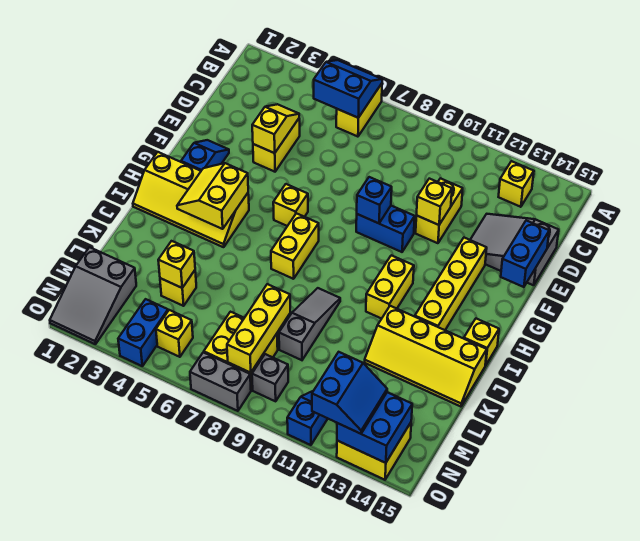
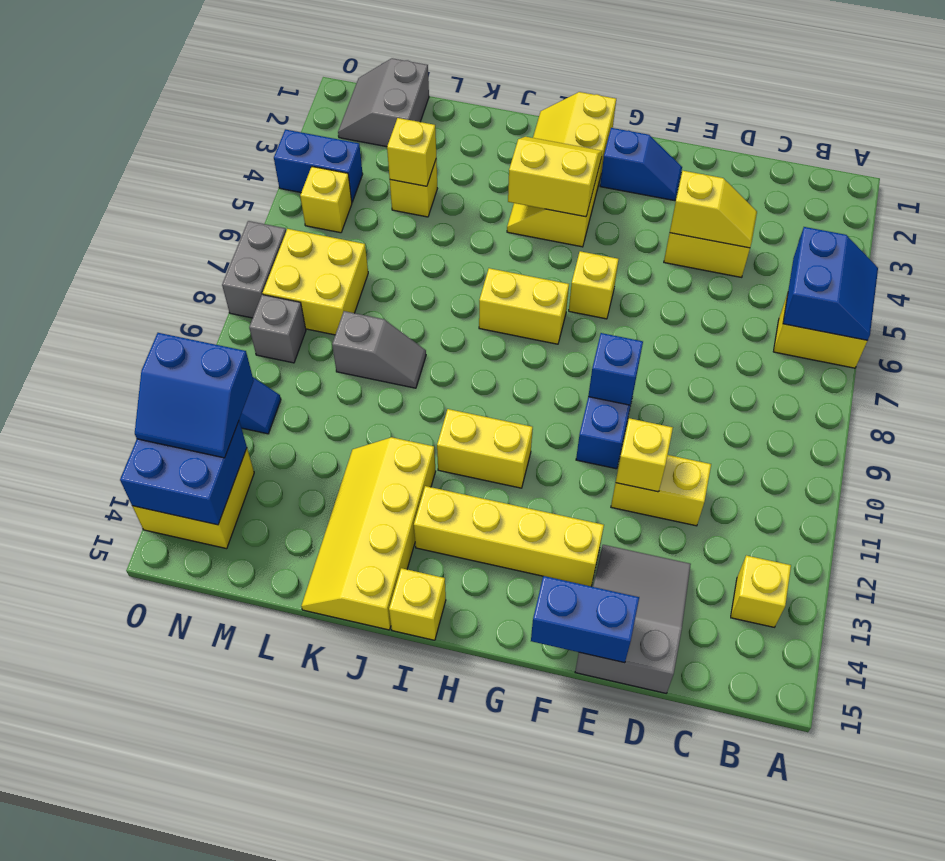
grey slope J9:L9 level 1 top L -> grey slope K9:L9 level 1 top L
yellow brick L8:N8 level 2 -> none
grey slope M1:O2 level 1 top M -> grey slope M1:N2 level 1 top M

